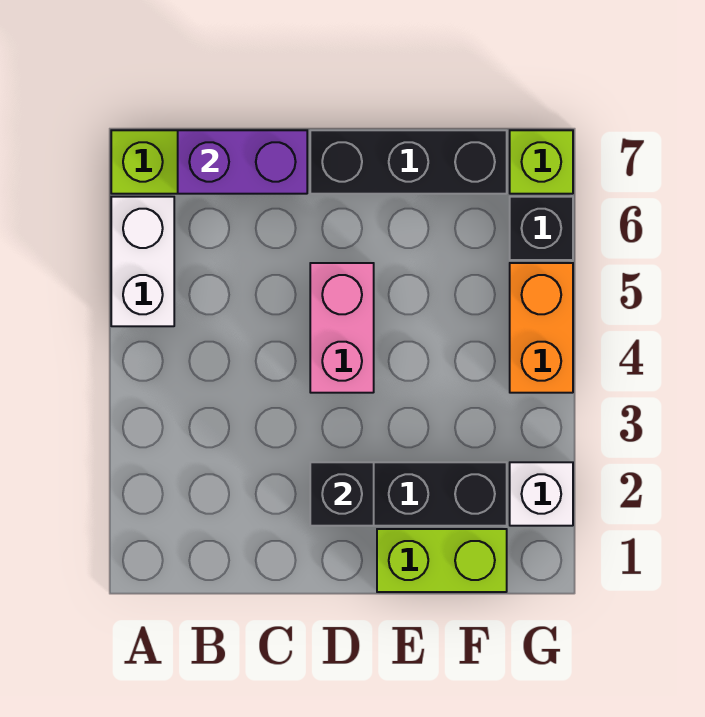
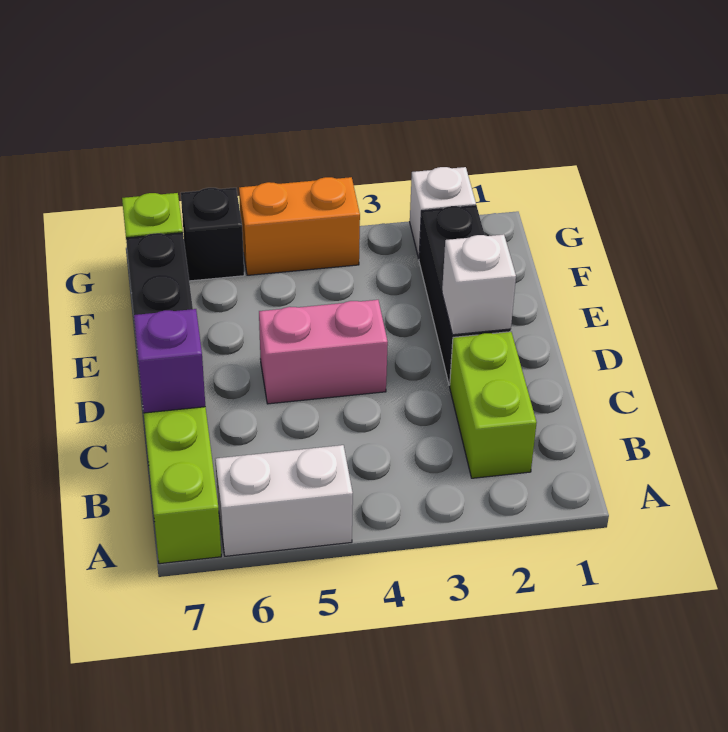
purple brick B7:C7 level 2 -> purple brick C7 level 2
black brick D2 level 2 -> white brick D2 level 2
lime brick E1:F1 level 1 -> lime brick B2:C2 level 1

